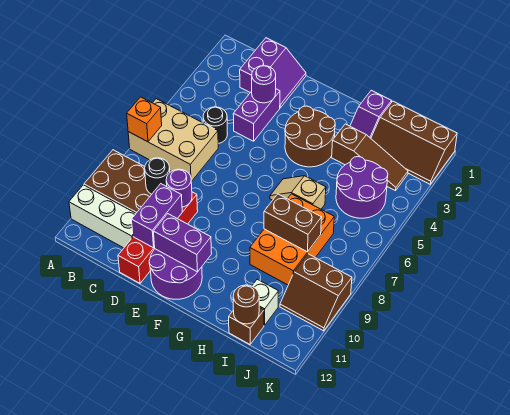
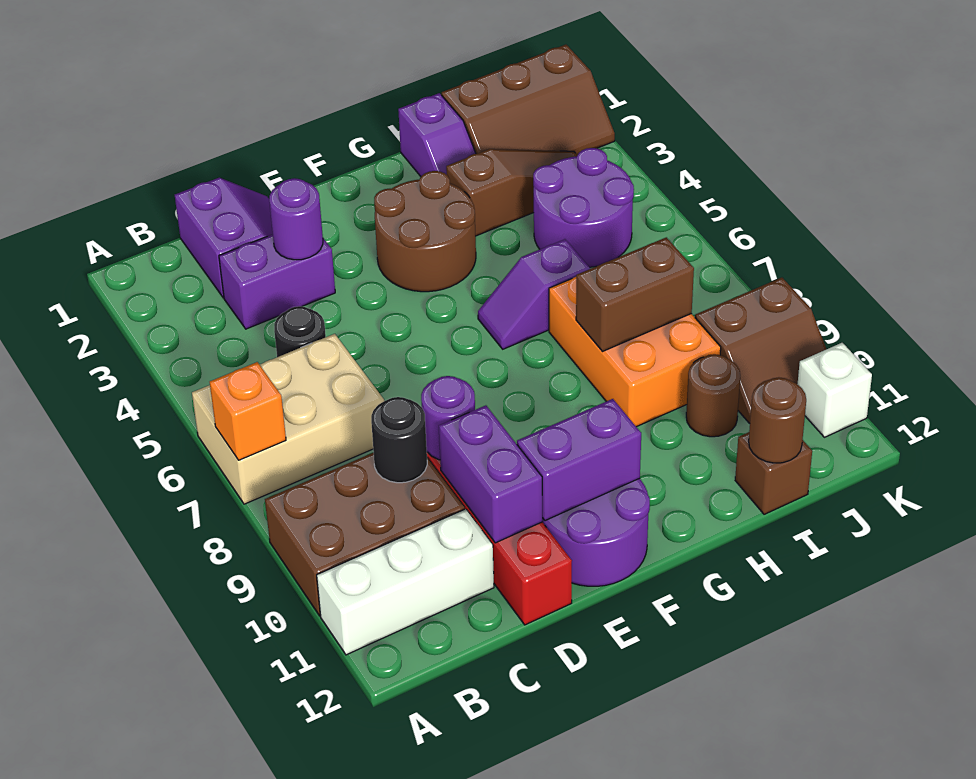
purple brick D3:D4 level 1 -> purple brick C3:D3 level 1
tan slope G6:H6 level 1 top H -> purple slope G6:H6 level 1 top H
none -> brown round brick I10 level 1
white brick I11 level 1 -> white brick K11 level 1

